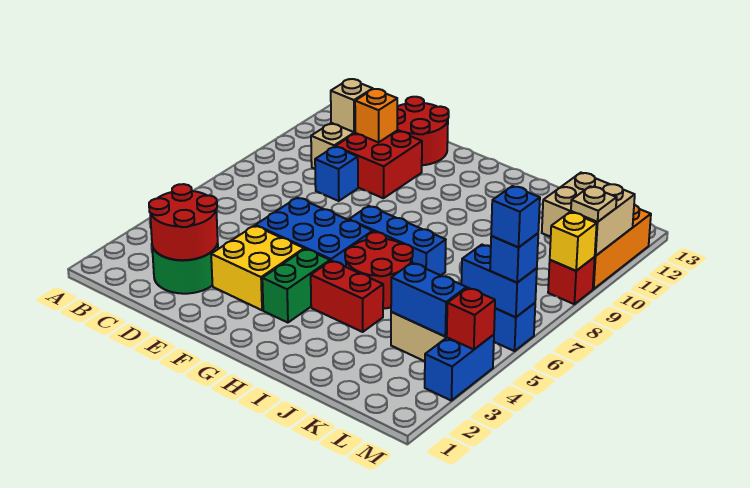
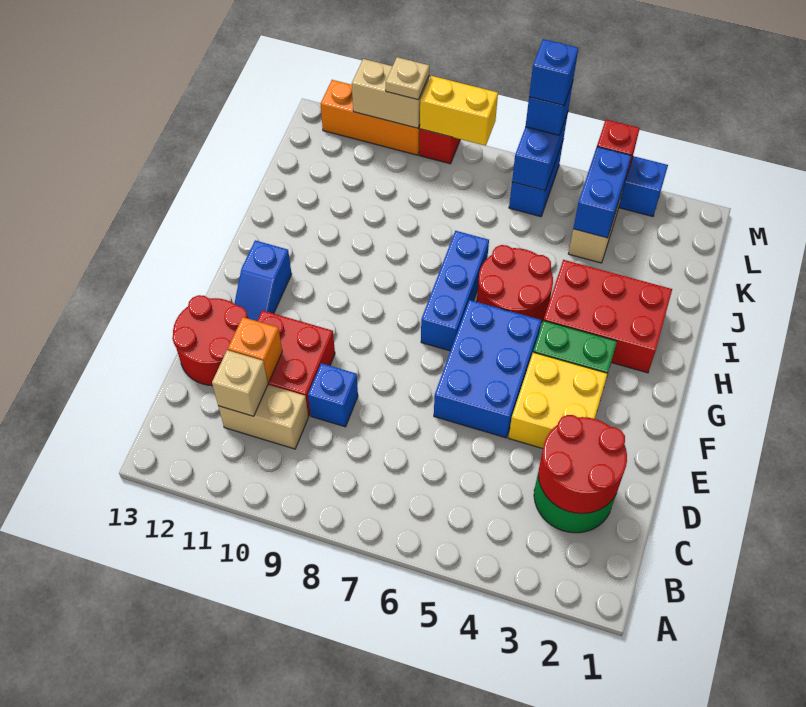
none -> blue slope F12:G12 level 1 top G
red brick H4:I4 level 1 -> red brick H2:I4 level 1
tan brick L10:M11 level 2 -> tan brick M10:M11 level 2
yellow brick M9 level 2 -> yellow brick M8:M9 level 2

